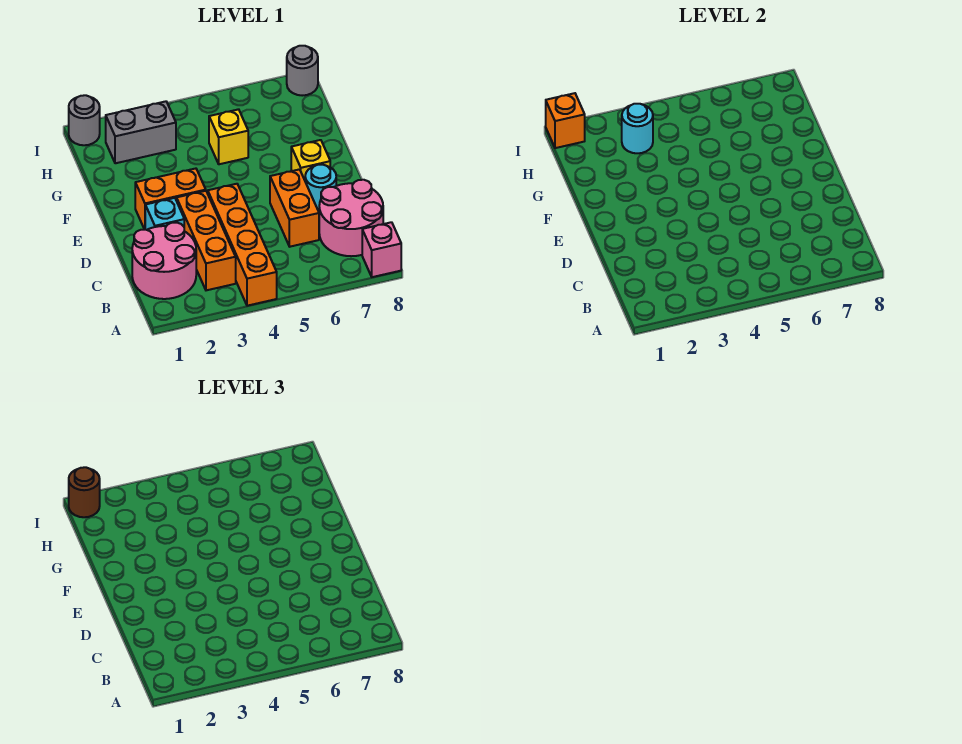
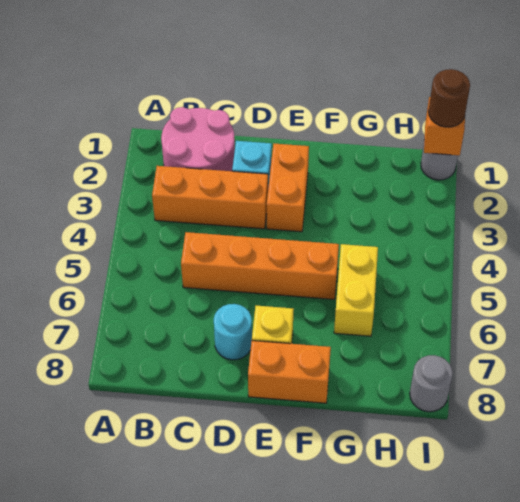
orange brick A4:D4 level 1 -> orange brick C5:F5 level 1
pink brick A8 level 1 -> none
pink round brick B7:C8 level 1 -> none
orange brick C6:D6 level 1 -> orange brick E8:F8 level 1
yellow brick G5 level 1 -> yellow brick G5:G6 level 1
grey brick H2:H3 level 1 -> none
cyan round brick H3 level 2 -> none

